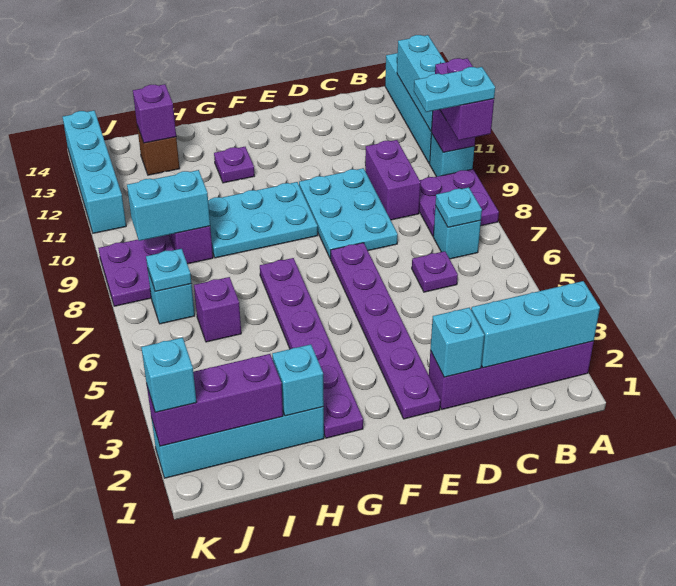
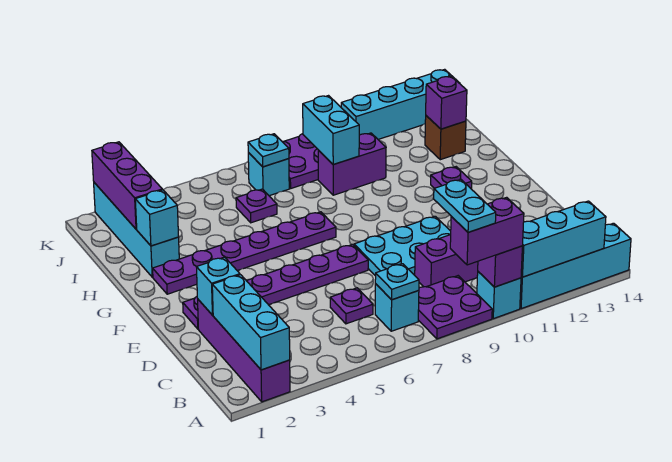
cyan plate F9:H10 level 1 -> none
purple brick I6 level 1 -> purple plate I6 level 1
cyan brick K2 level 3 -> none

